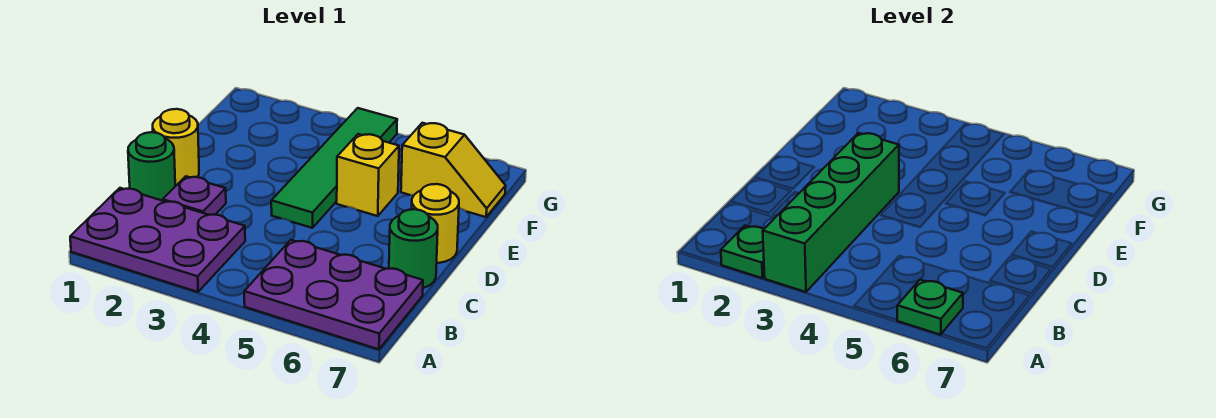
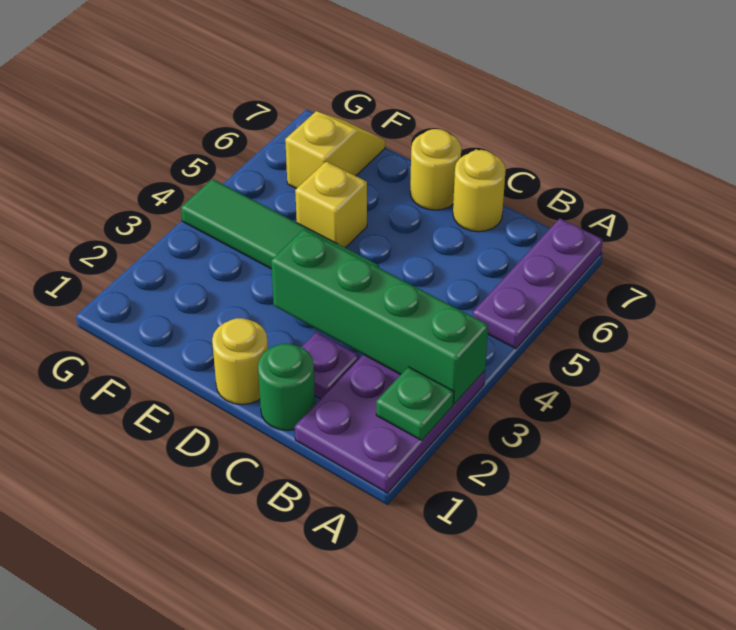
purple plate A5:B7 level 1 -> purple plate A5:A7 level 1
green plate A6 level 2 -> none
green round brick C7 level 1 -> yellow round brick C7 level 1

